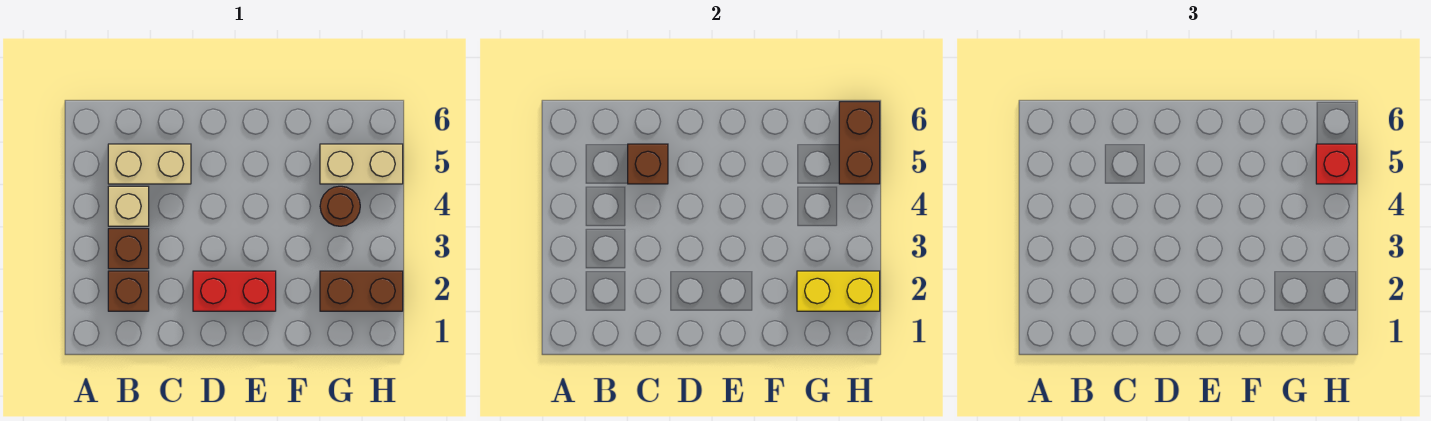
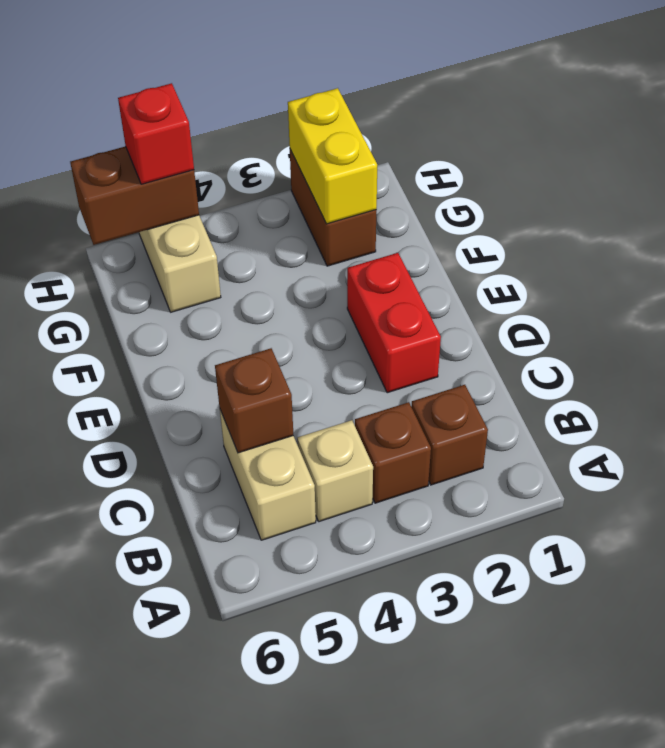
brown round brick G4 level 1 -> none

